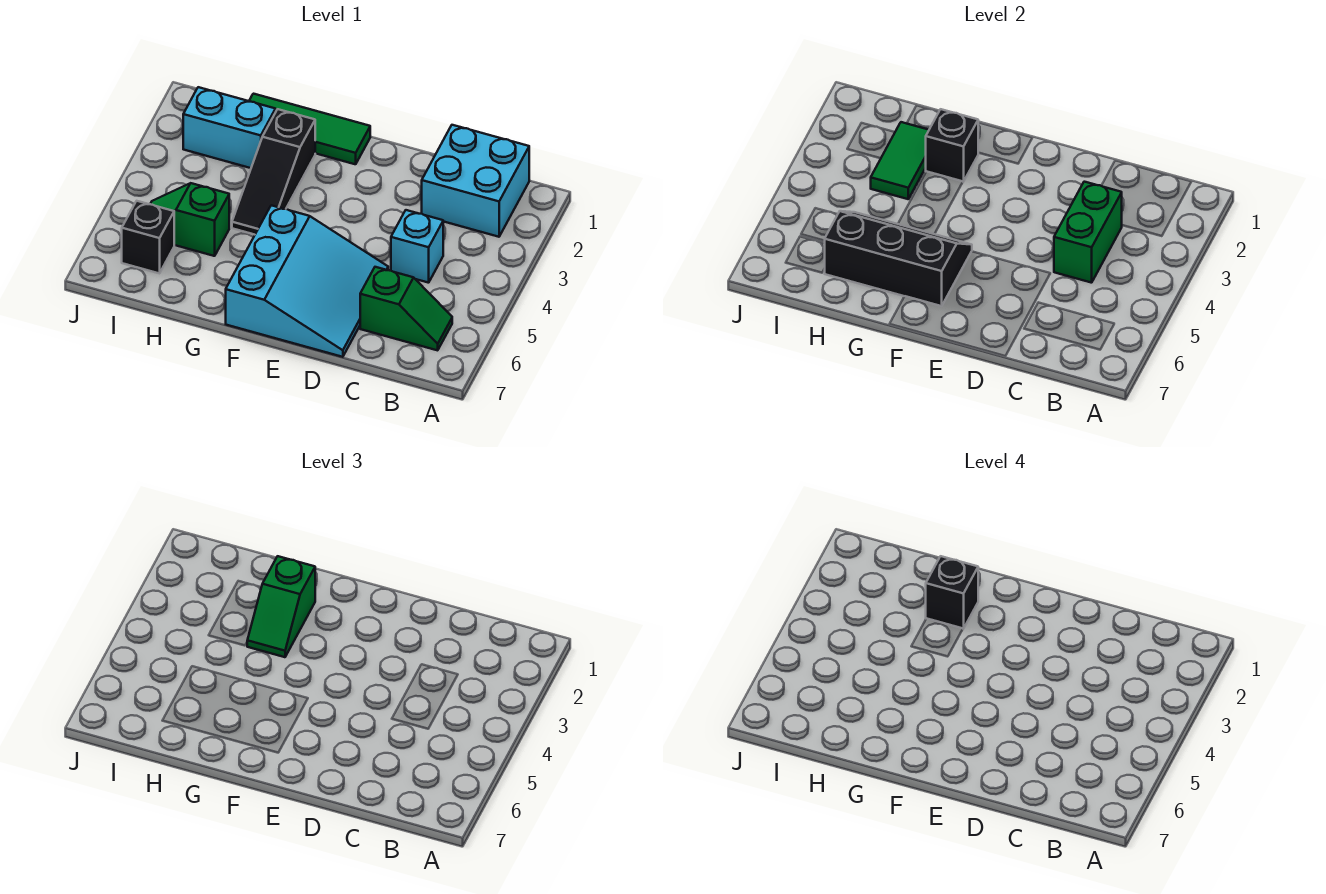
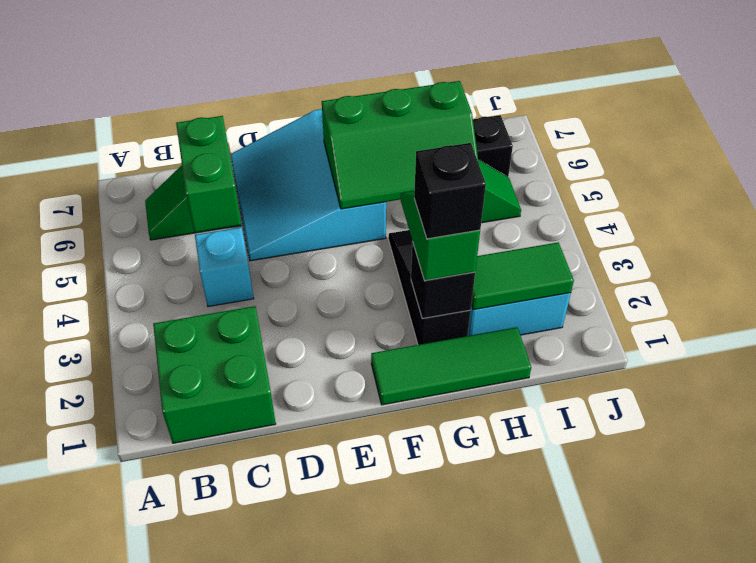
cyan brick B1:C2 level 1 -> green brick B1:C2 level 1
green brick C3:C4 level 2 -> green brick C5:C6 level 2
black slope F5:H6 level 2 top 6 -> green slope F5:H6 level 2 top 6
green tile H2:H3 level 2 -> green tile H2:I2 level 2

